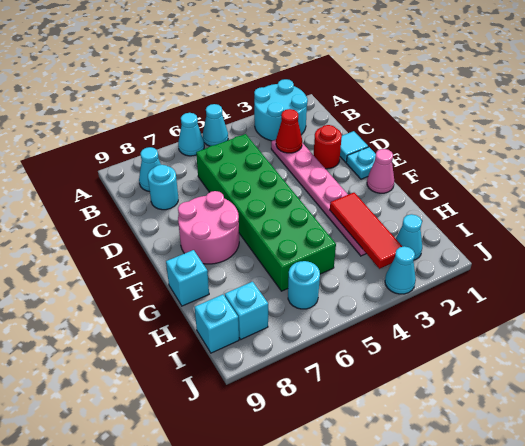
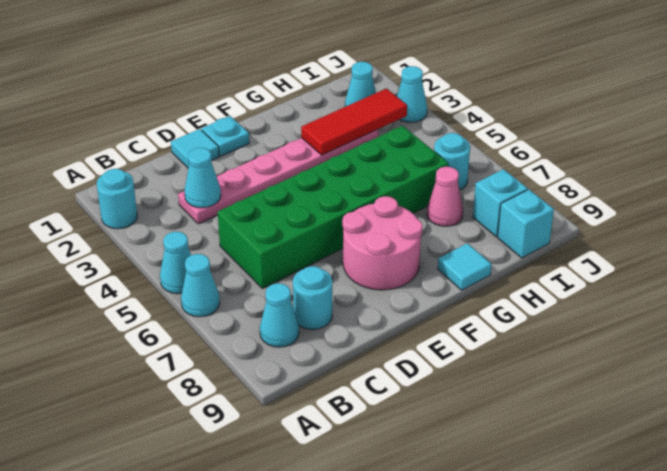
cyan round brick A2:B3 level 1 -> cyan round brick A2 level 1
red cone C3 level 2 -> cyan cone C3 level 2
red round brick D2 level 1 -> none
pink cone F1 level 1 -> pink cone H7 level 1
cyan brick G9 level 1 -> cyan tile G9 level 1

